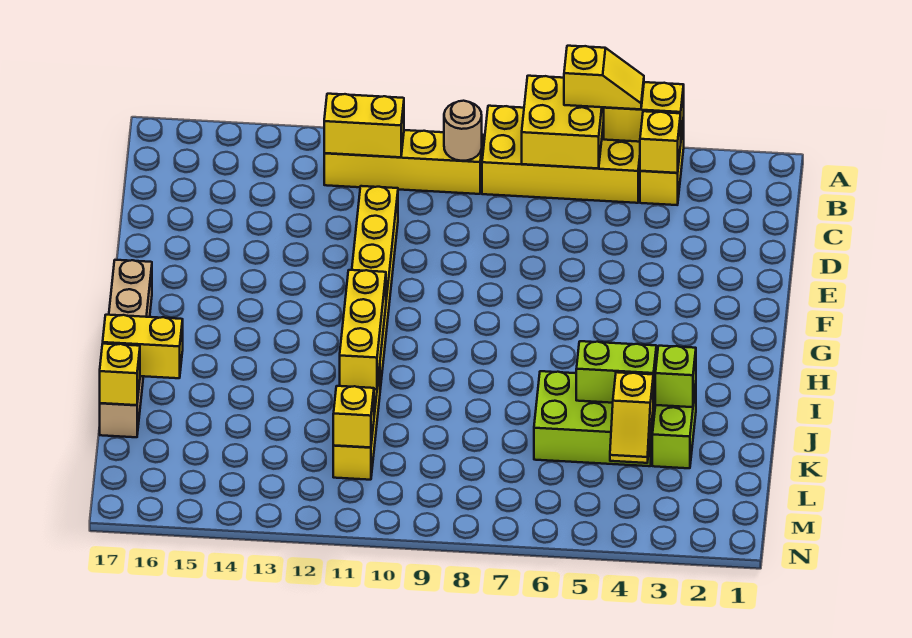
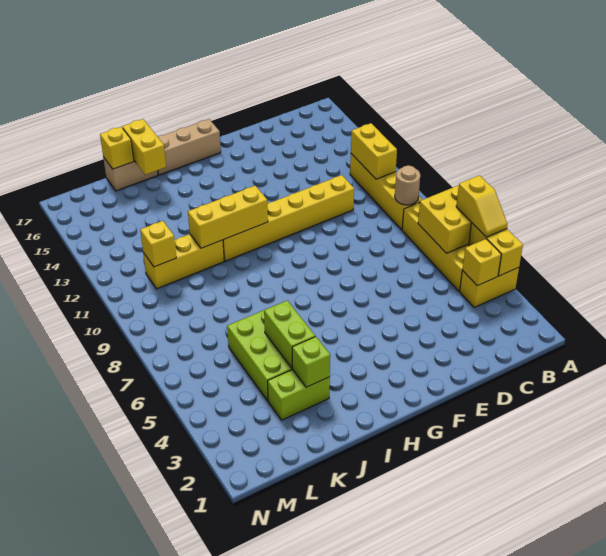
yellow slope K4:L4 level 2 top K -> none

